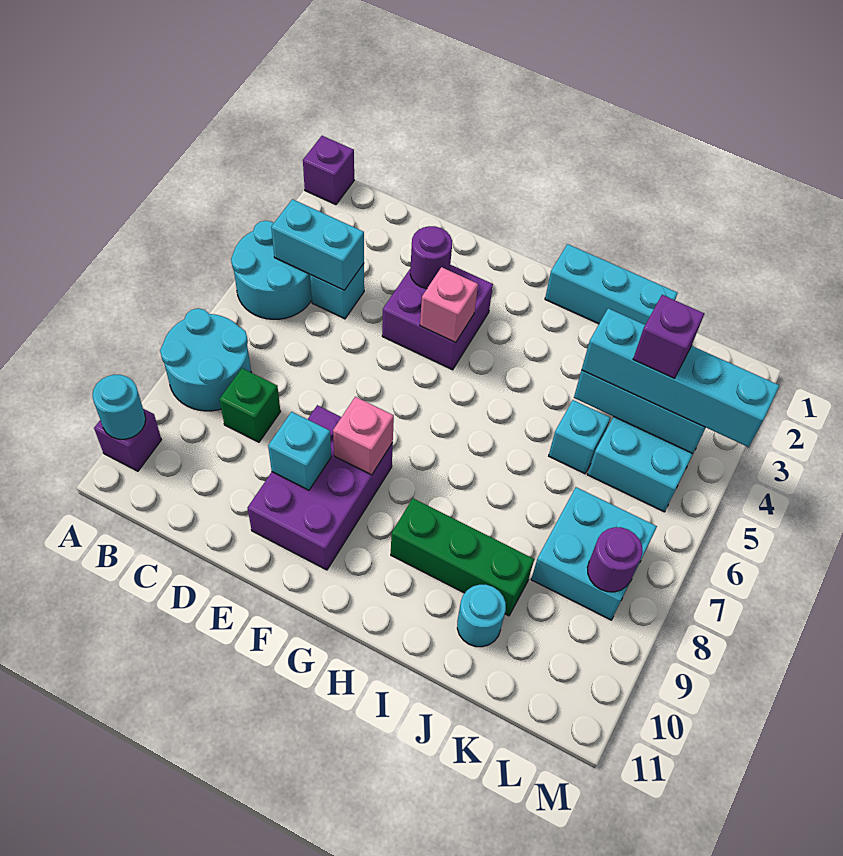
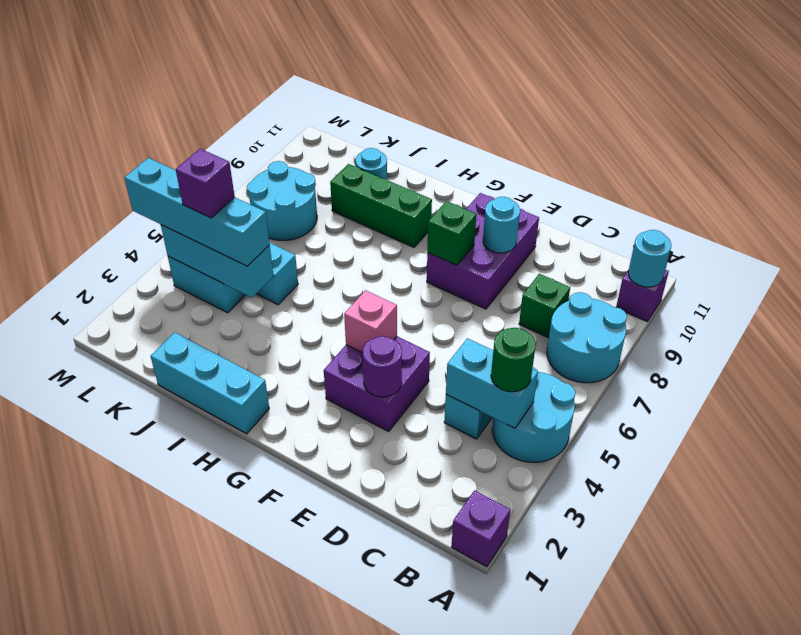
none -> green round brick B4 level 3
cyan brick E9 level 2 -> cyan round brick E9 level 2
pink brick F8 level 2 -> green brick F8 level 2
cyan brick K7:L8 level 1 -> cyan round brick K7:L8 level 1
purple round brick L8 level 2 -> none

